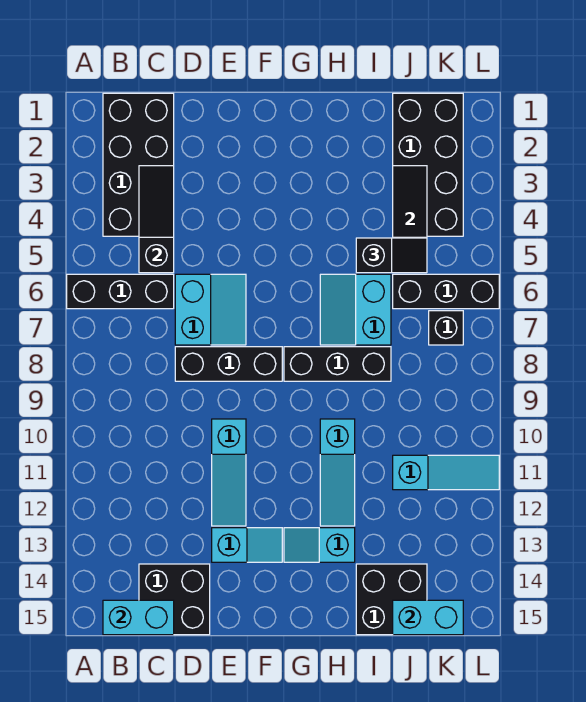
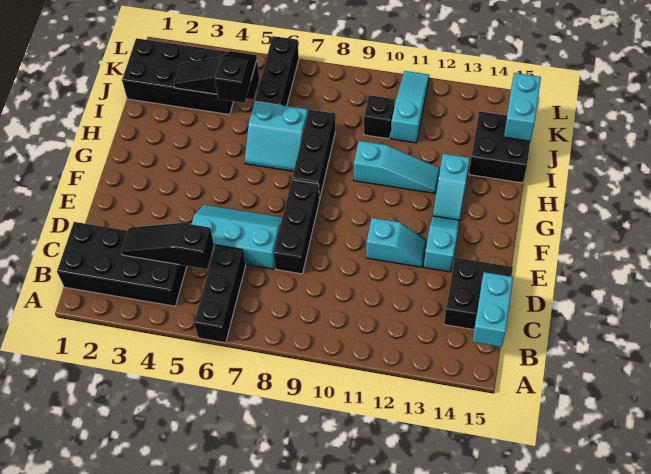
cyan slope D6:E7 level 1 top D -> cyan slope D5:E7 level 1 top D
cyan slope E10:E12 level 1 top 10 -> cyan slope E11:E12 level 1 top 11
black brick K7 level 1 -> black brick J10 level 1

